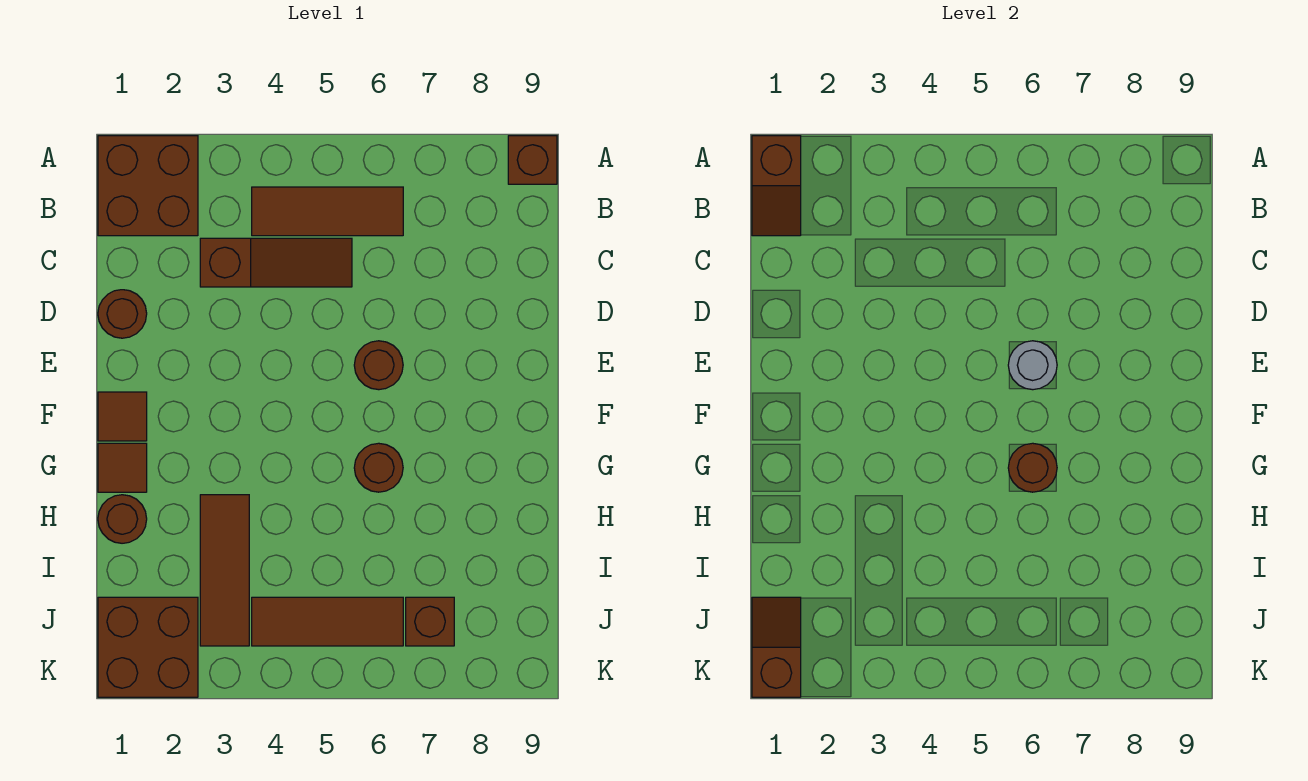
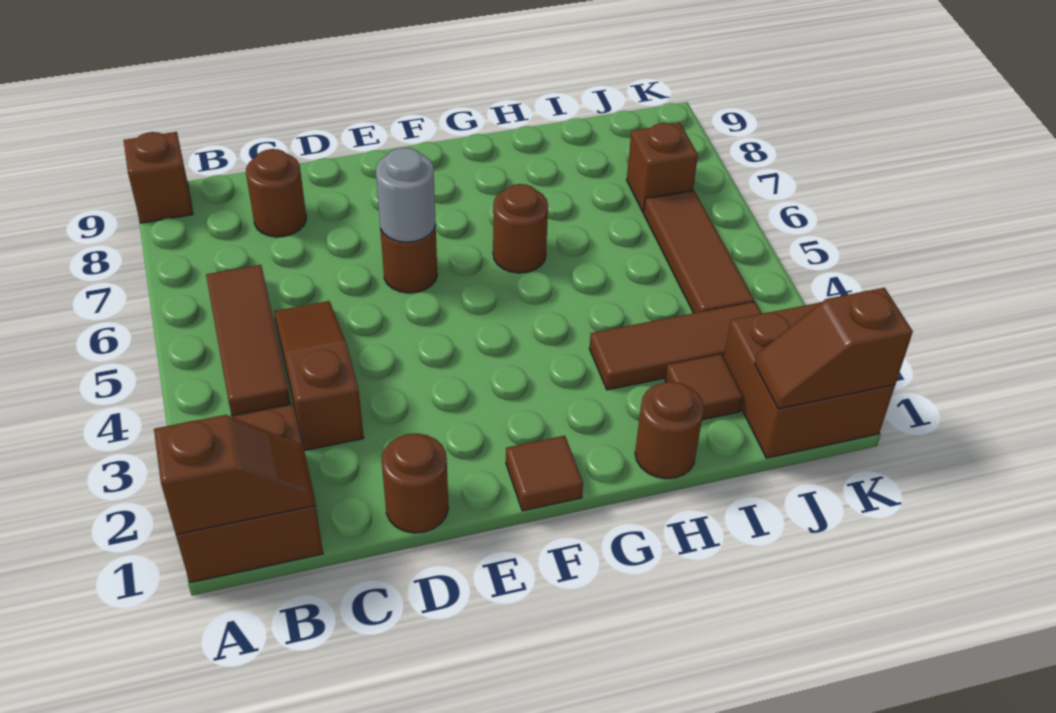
brown tile G1 level 1 -> brown tile I2 level 1
brown round brick G6 level 2 -> brown round brick C8 level 1

